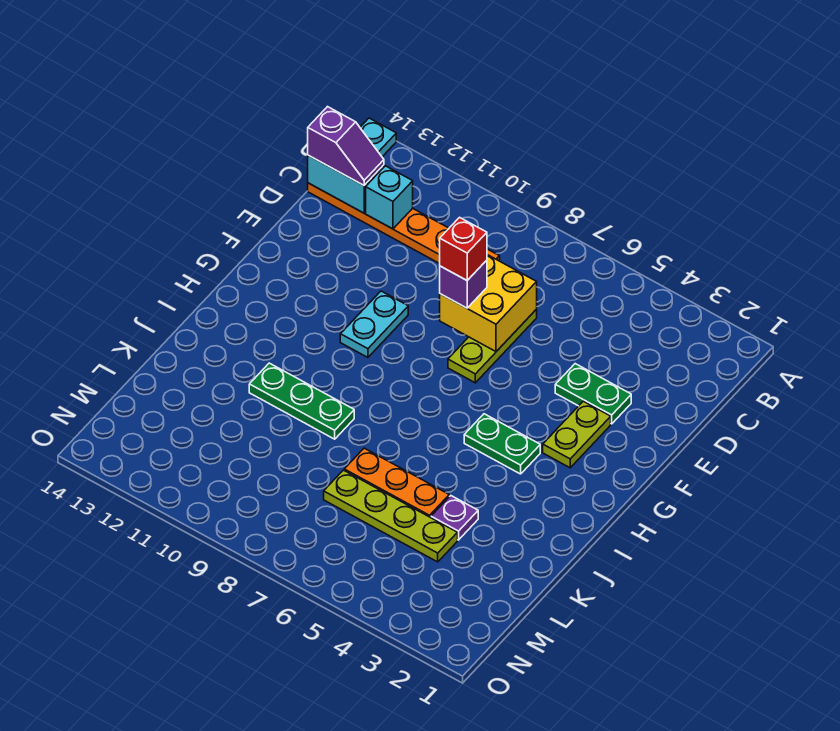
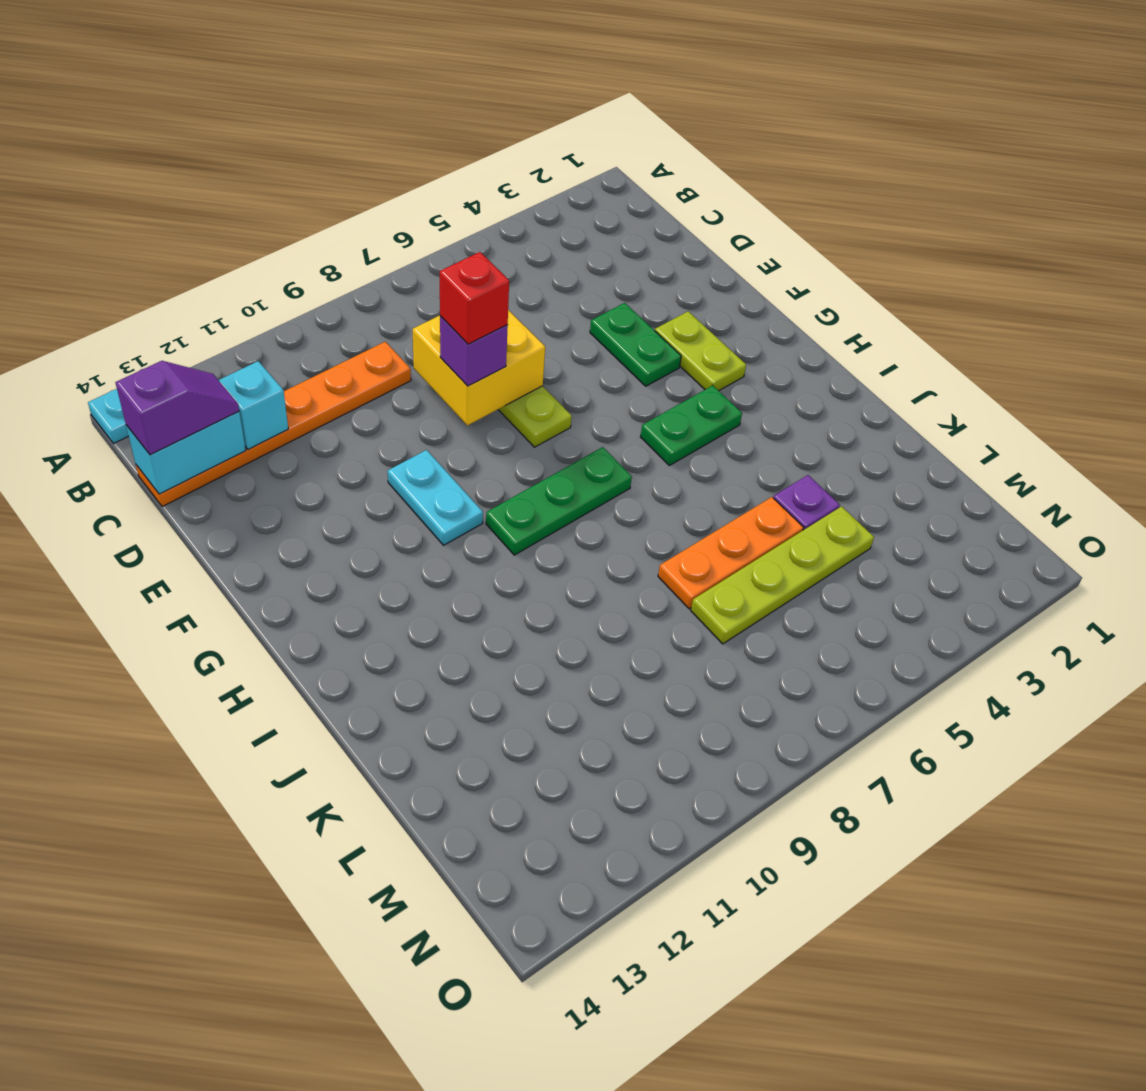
green plate E3:E4 level 1 -> green plate E4:F4 level 1
green plate J9:J11 level 1 -> green plate H7:H9 level 1

